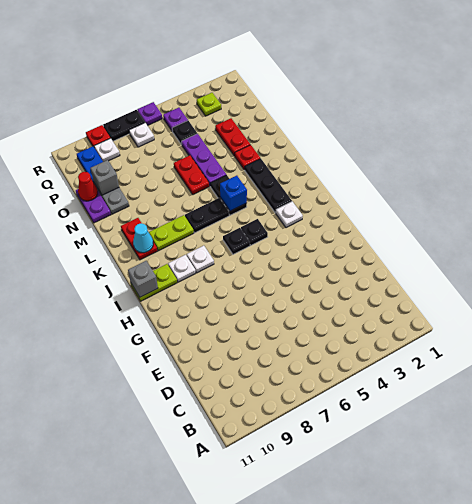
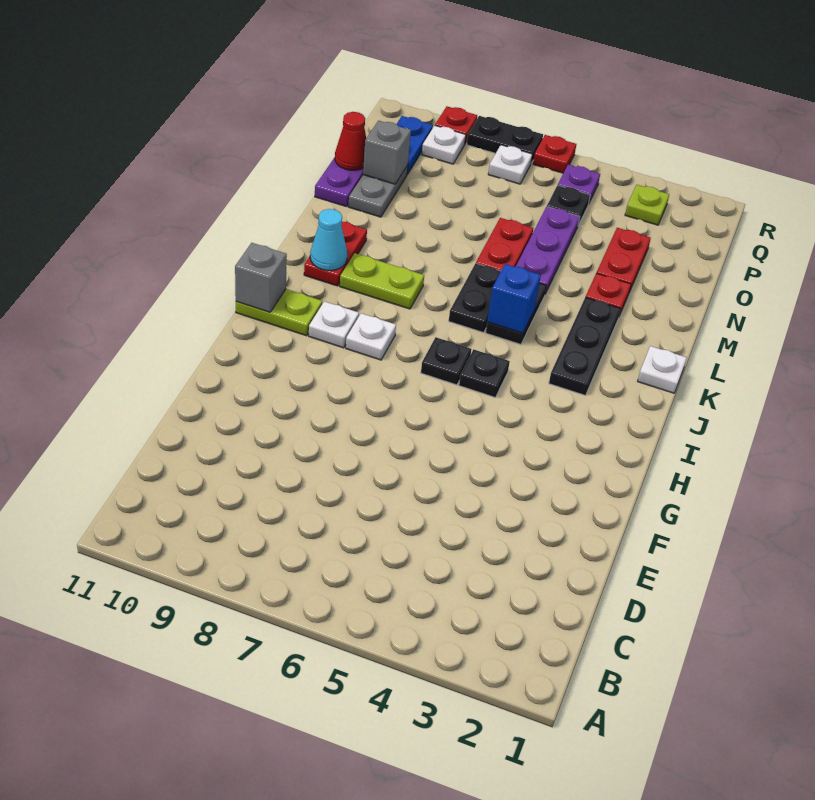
white plate I3 level 1 -> white plate K1 level 1
black plate K6:K7 level 1 -> black plate K6:L6 level 1
purple plate R6 level 1 -> red plate R6 level 1

